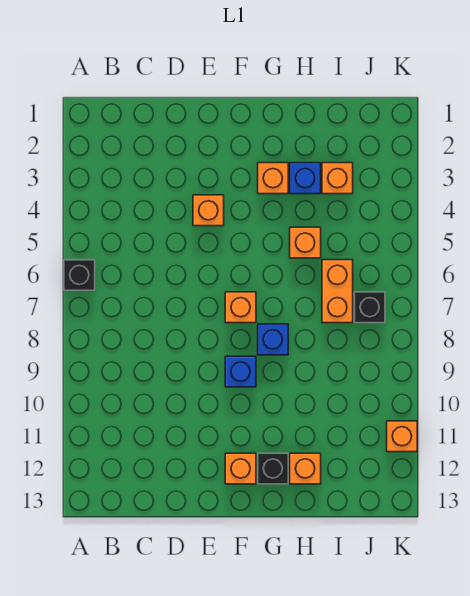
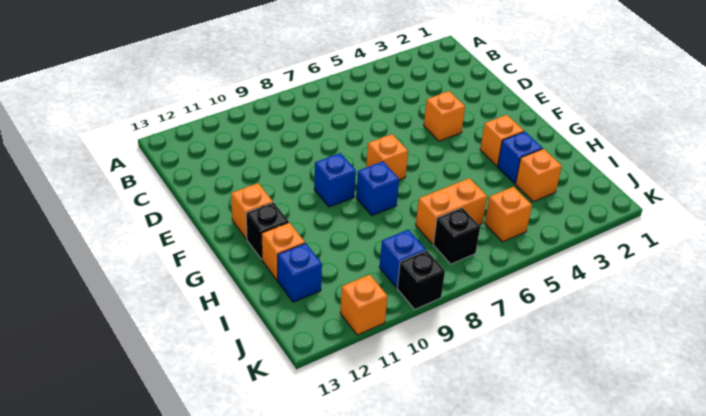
black brick A6 level 1 -> black brick K9 level 1
orange brick H5 level 1 -> orange brick J5 level 1
none -> blue brick I12 level 1
none -> blue brick J9 level 1

